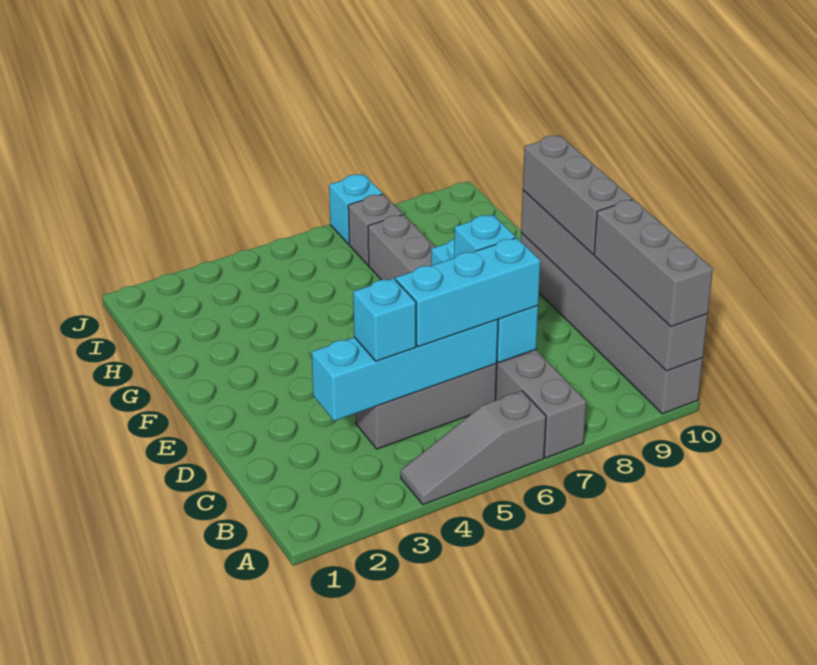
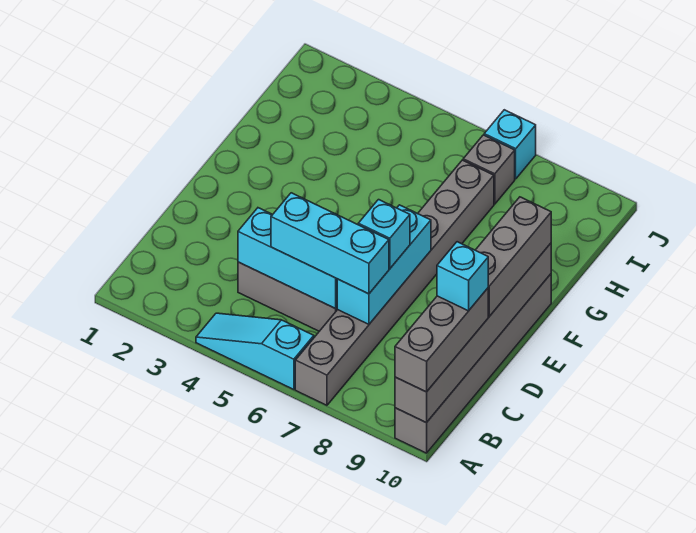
grey slope A4:A6 level 1 top 6 -> cyan slope A4:A6 level 1 top 6
cyan brick C3:C6 level 2 -> cyan brick C4:C6 level 2
cyan brick C4 level 3 -> cyan brick C10 level 4

